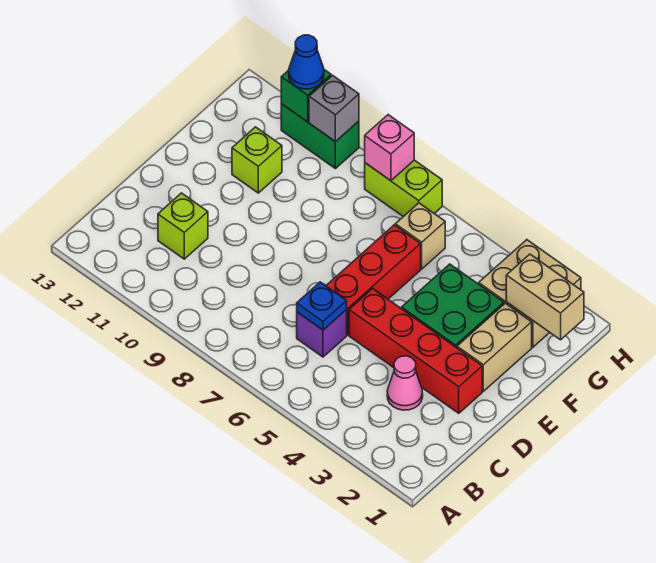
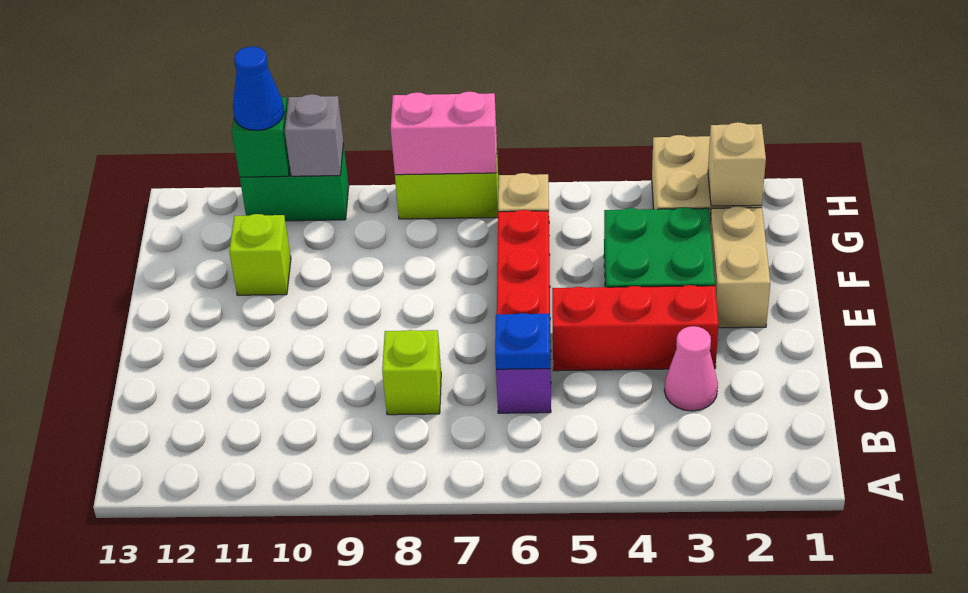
lime brick C11 level 1 -> lime brick C8 level 1
red brick D2:D5 level 1 -> red brick D3:D5 level 1
tan brick G1:G2 level 2 -> tan brick G2 level 2
pink brick H8 level 2 -> pink brick H7:H8 level 2

